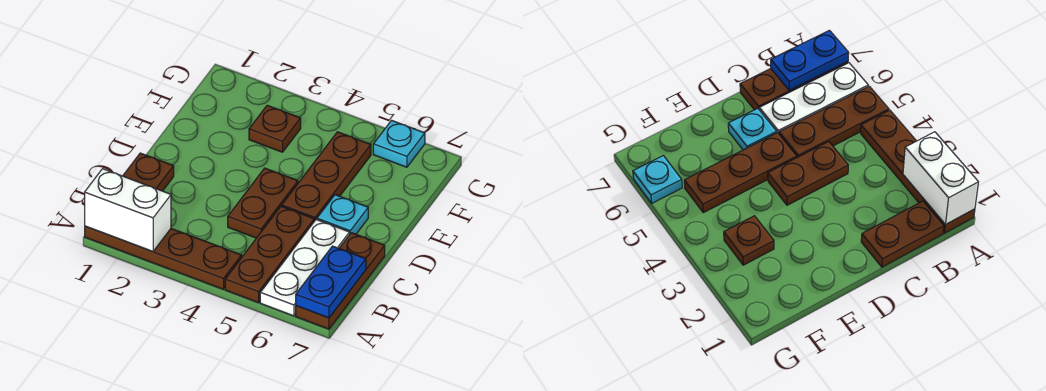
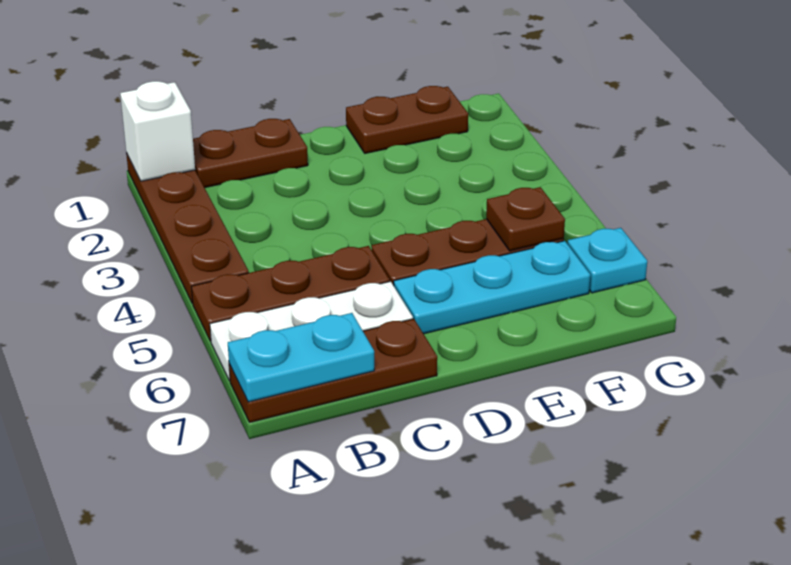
white brick A1:A2 level 2 -> white brick A1 level 2
blue plate A7:B7 level 2 -> cyan plate A7:B7 level 2
brown plate C4:D4 level 1 -> brown plate E1:F1 level 1
cyan plate D6 level 1 -> cyan plate D6:F6 level 1
brown plate F3 level 1 -> brown plate F5 level 2

